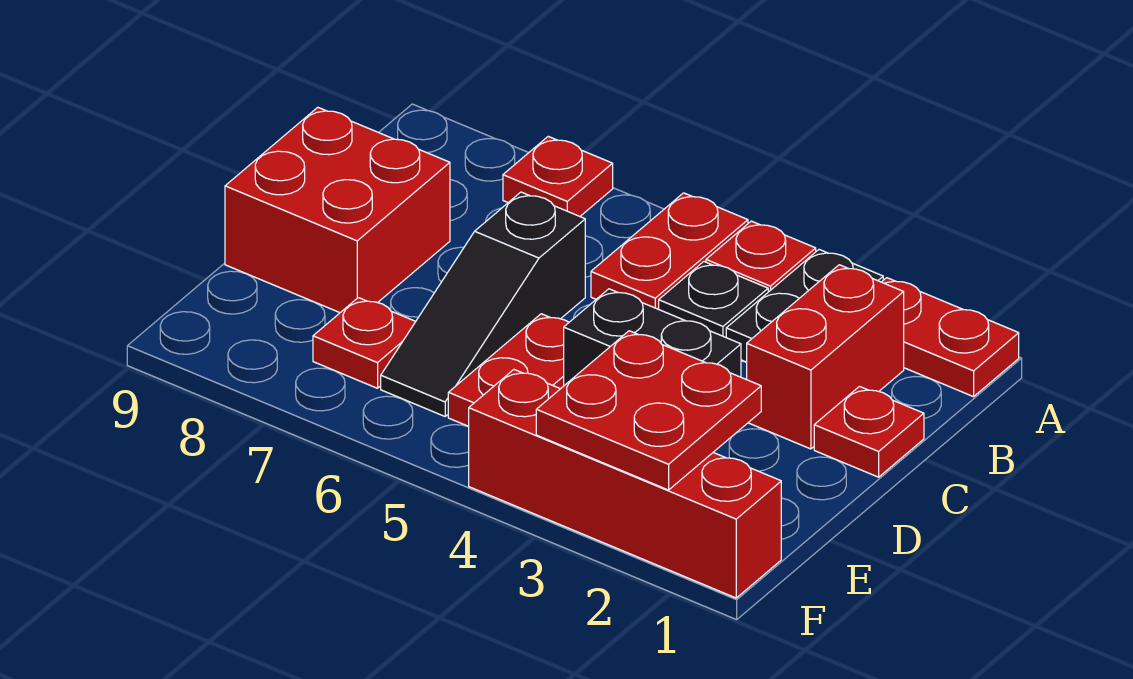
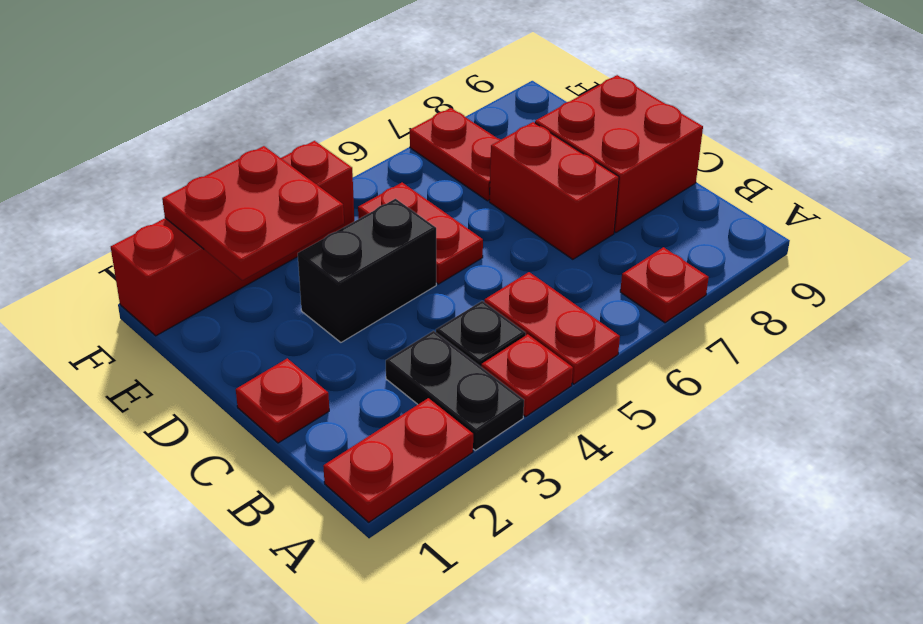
red brick B2:C2 level 1 -> red brick C7:D7 level 1
black slope C6:E6 level 1 top C -> none
red plate E7 level 1 -> red plate E7:F7 level 1

